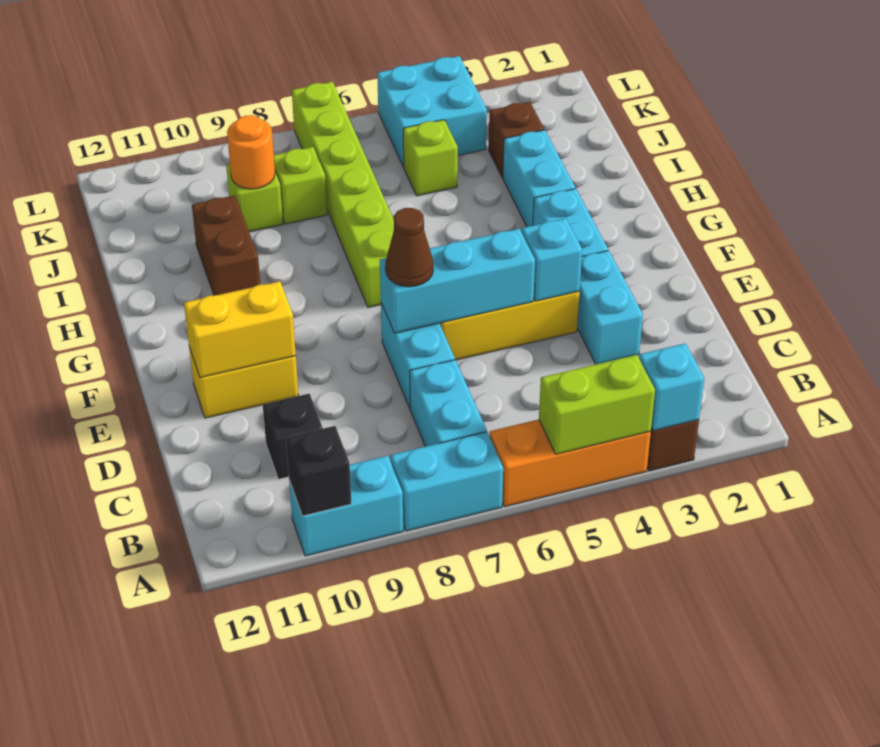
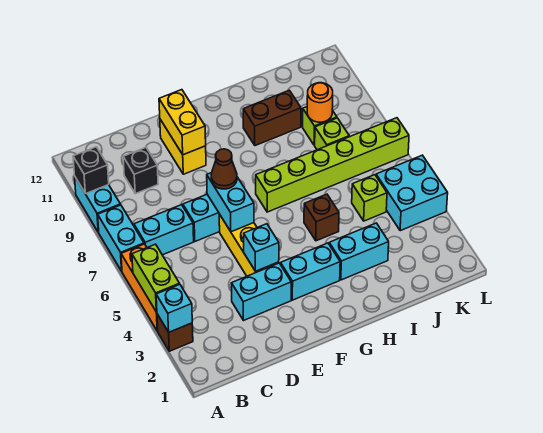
cyan brick E5:E7 level 2 -> cyan brick E6:E7 level 2
brown brick J3 level 1 -> brown brick H5 level 1

